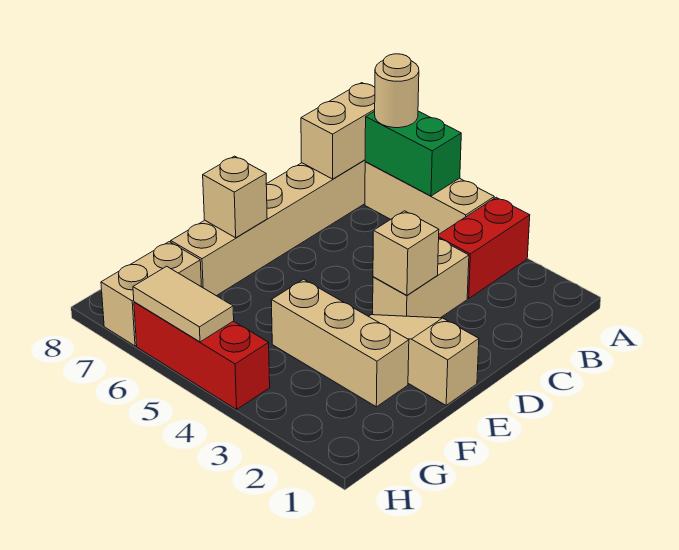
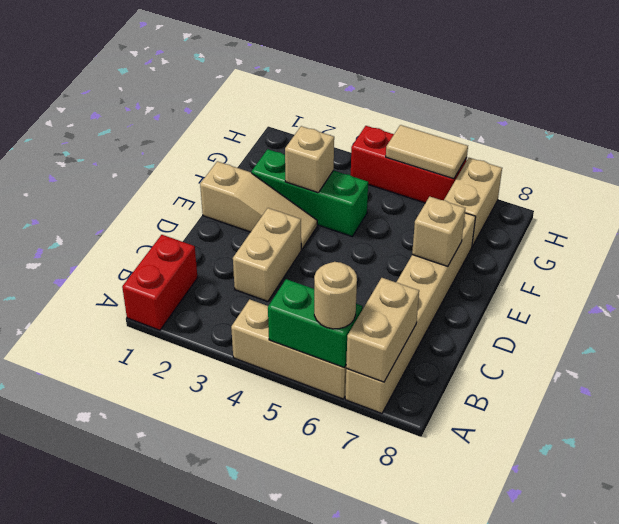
red brick A3:B3 level 1 -> red brick A1:B1 level 1
tan brick D3 level 2 -> tan brick F3 level 2
tan brick F2:F4 level 1 -> green brick F2:F4 level 1

